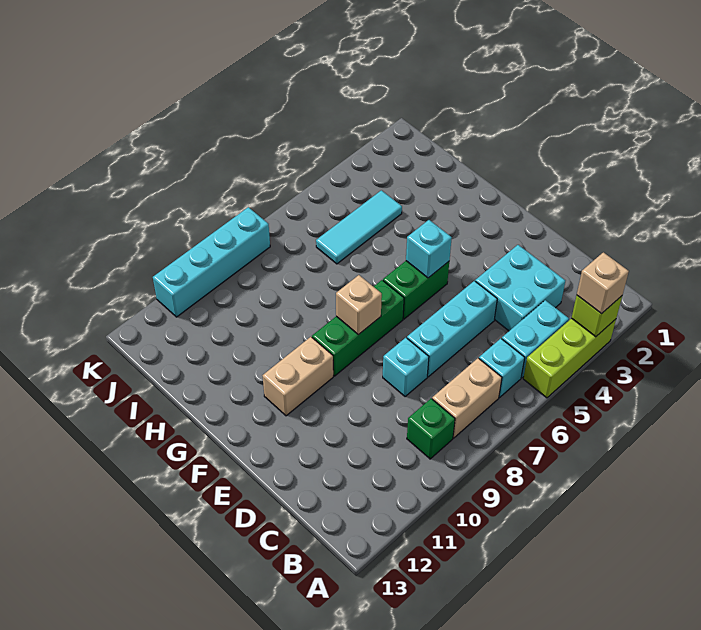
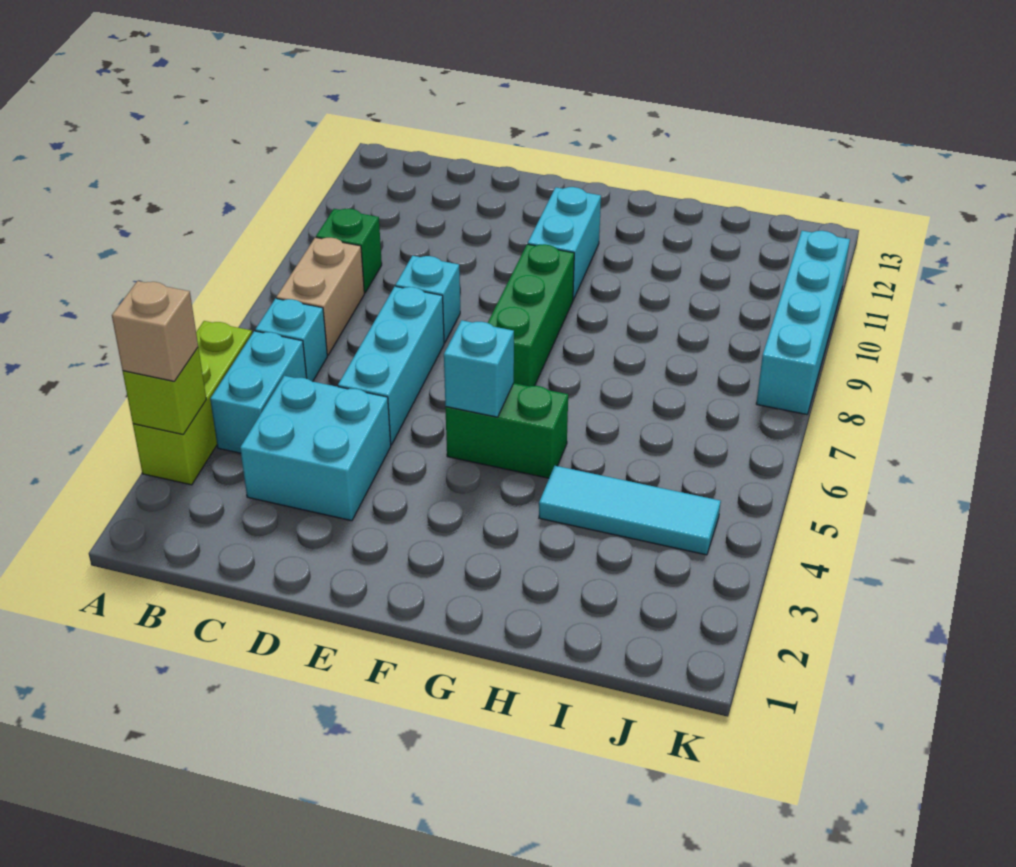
green brick F5:F6 level 1 -> green brick F5:G5 level 1
tan brick F8 level 2 -> none
tan brick F10:F11 level 1 -> cyan brick F10:F11 level 1
cyan tile I4:I6 level 1 -> cyan tile H4:J4 level 1

